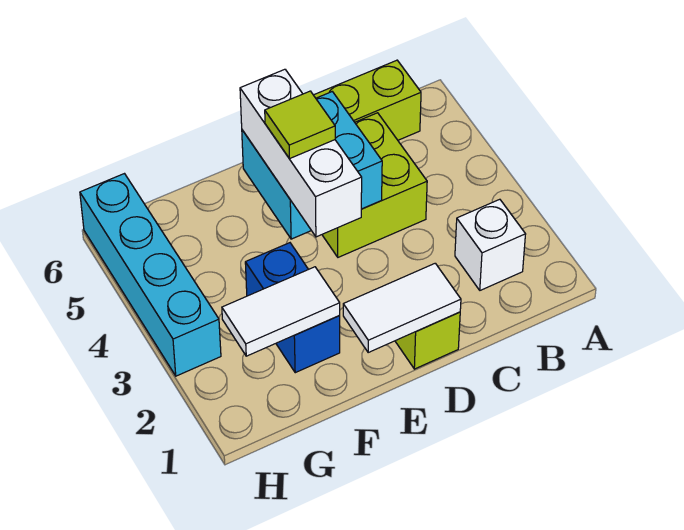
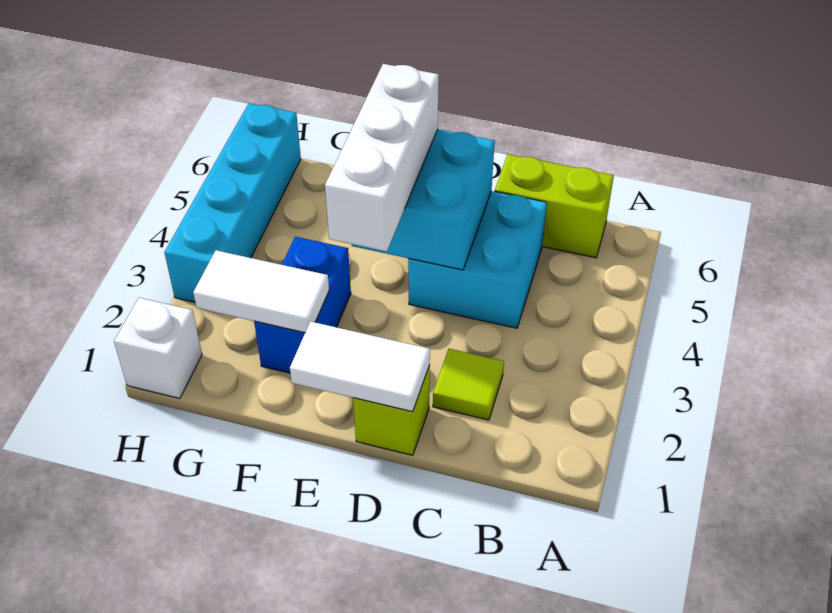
white brick B2 level 1 -> white brick H1 level 1
lime brick C4:D5 level 1 -> cyan brick C4:D5 level 1
lime tile E4 level 4 -> lime tile C2 level 1

